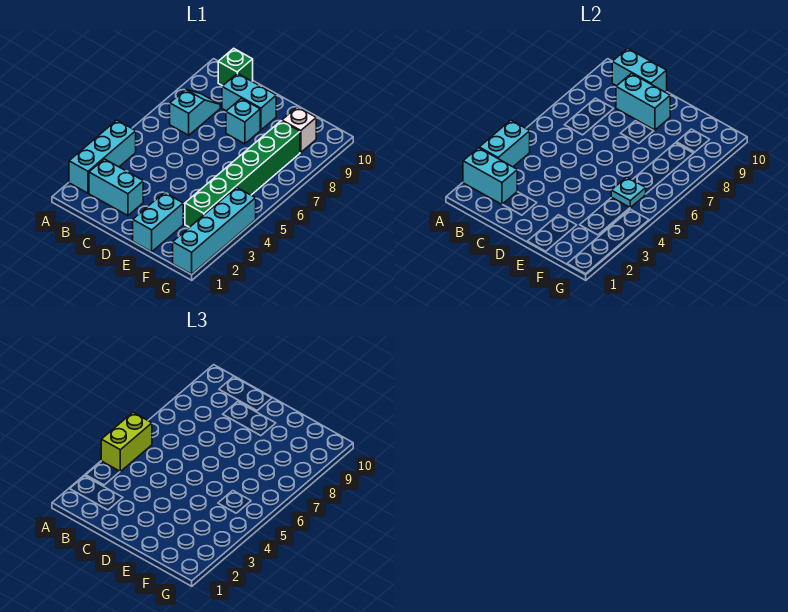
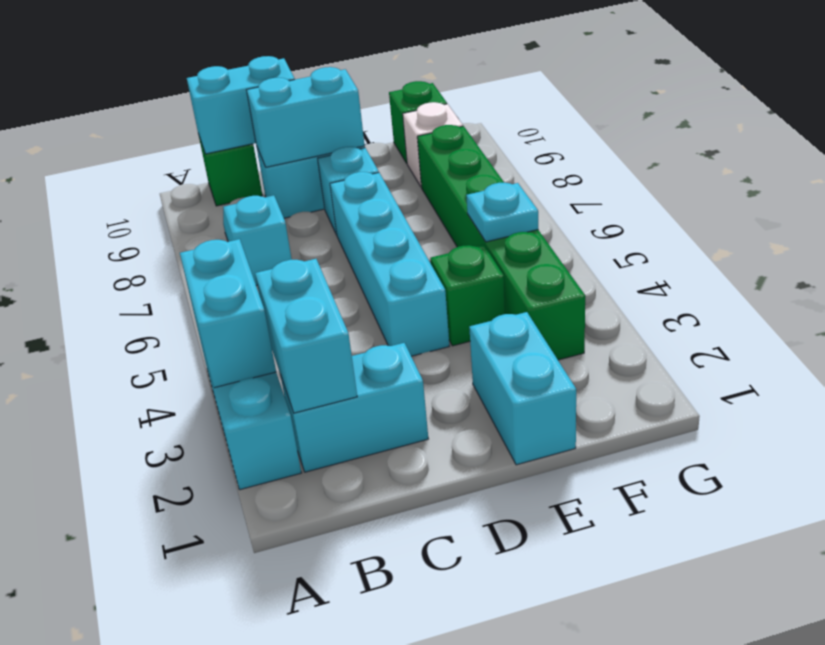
cyan brick A2:B2 level 2 -> cyan brick B2:B3 level 2
lime brick A4:A5 level 3 -> none
none -> green brick E4 level 1
none -> green brick F10 level 1
cyan brick G1:G4 level 1 -> cyan brick D4:D7 level 1

